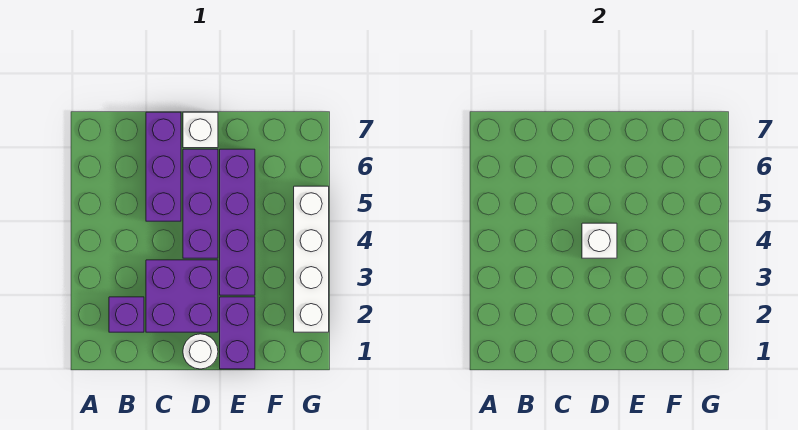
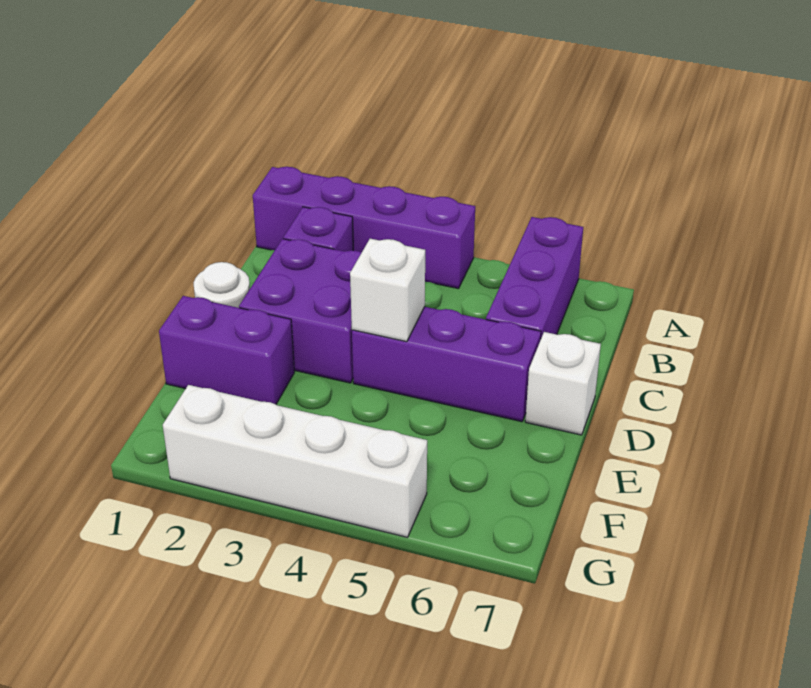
purple brick C5:C7 level 1 -> purple brick A6:C6 level 1
purple brick E3:E6 level 1 -> purple brick A1:A4 level 1

